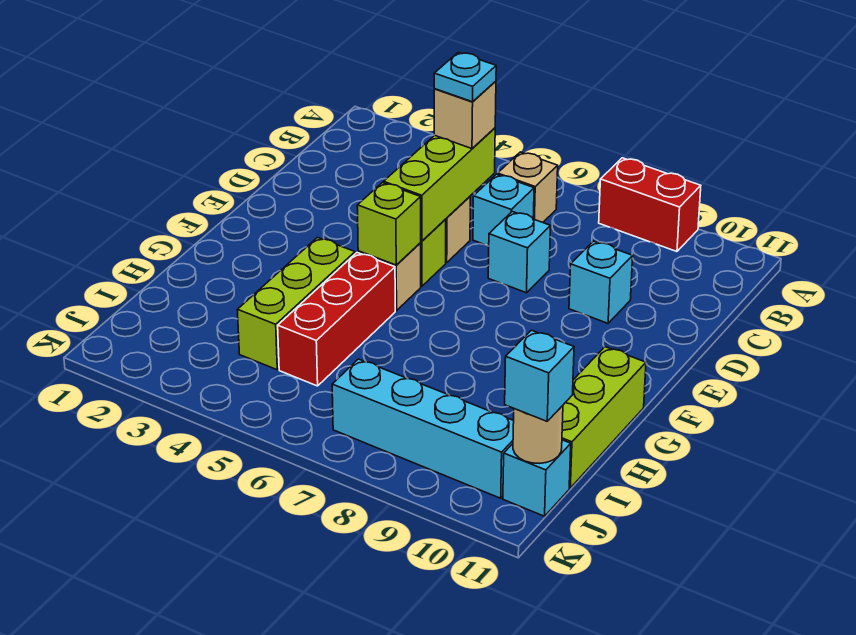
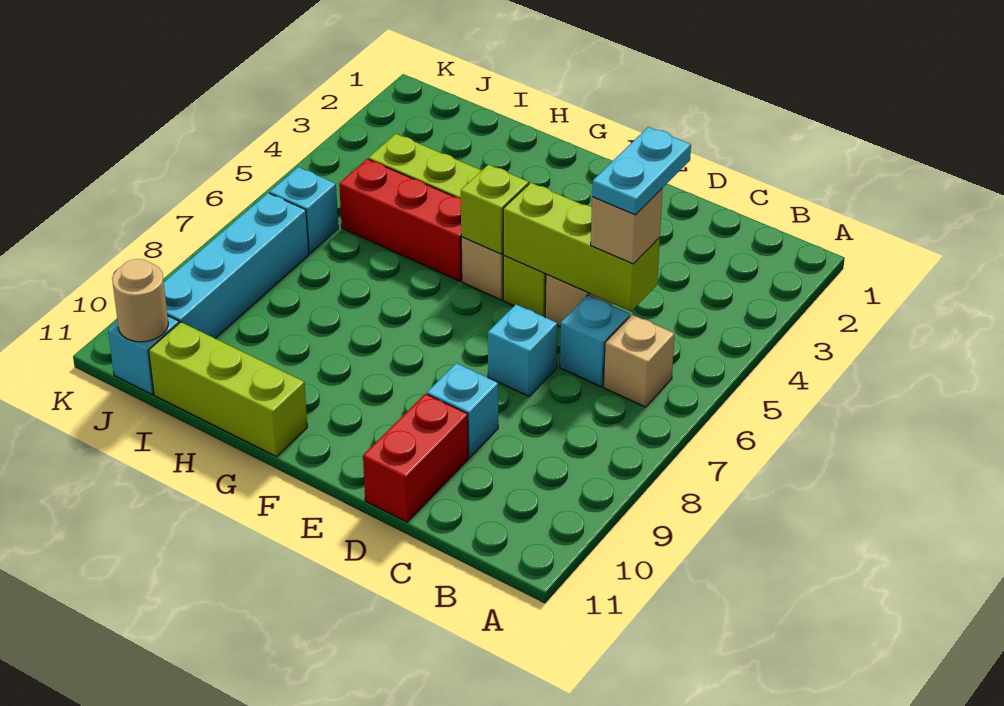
red brick A8:A9 level 1 -> red brick D10:D11 level 1
cyan plate C5 level 4 -> cyan plate C4:C5 level 4
cyan brick J11 level 3 -> cyan brick J6 level 1

